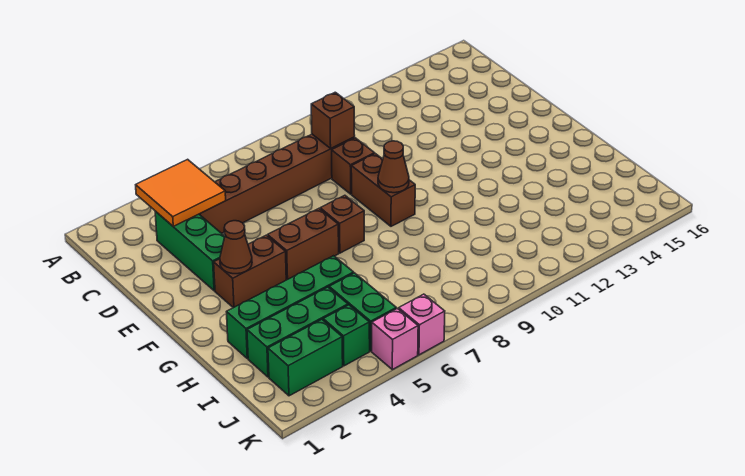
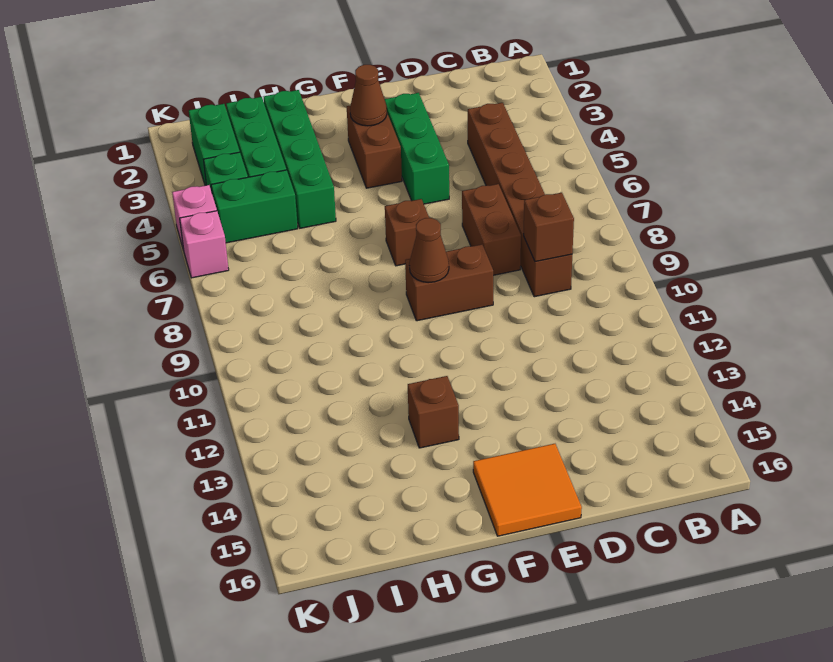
orange tile B3:C4 level 2 -> orange tile E15:F16 level 1
green brick C3:E3 level 1 -> green brick E3:E5 level 1
brown brick D9 level 1 -> brown brick G13 level 1
brown brick F5:F6 level 1 -> brown brick D7:D8 level 1

